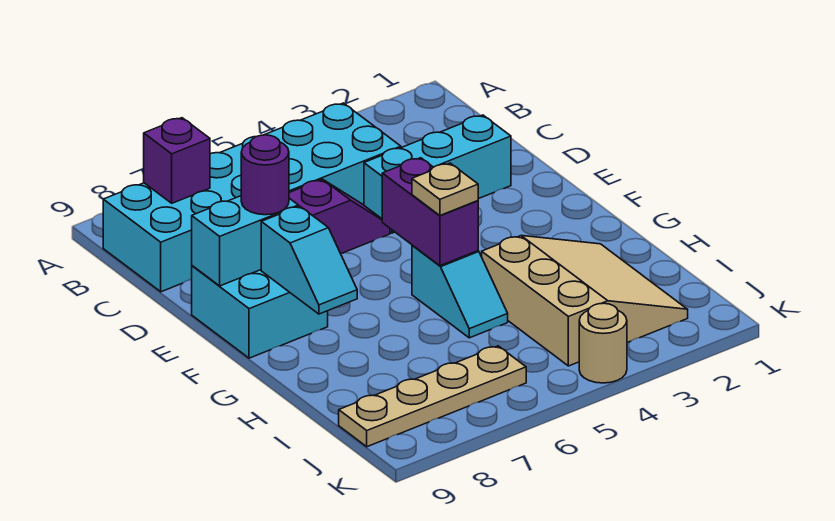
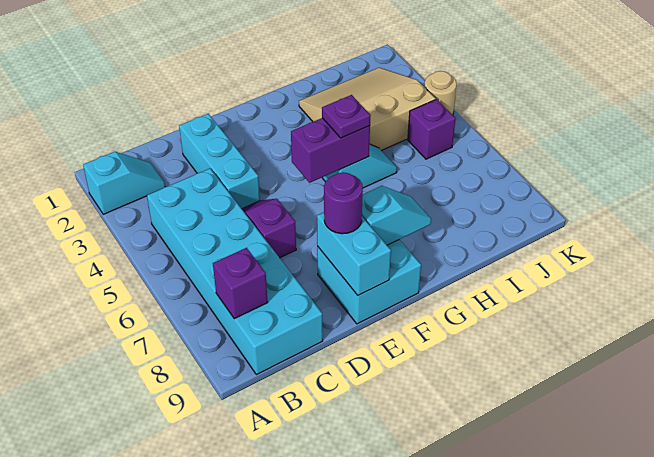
none -> cyan slope A2:B2 level 1 top A
tan plate G5 level 3 -> purple plate G5 level 3
none -> purple brick J5 level 1
tan plate J6:J9 level 1 -> none

